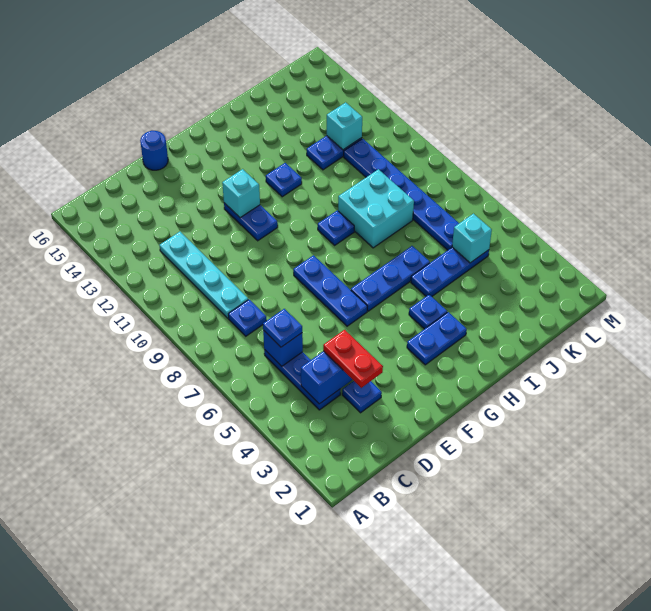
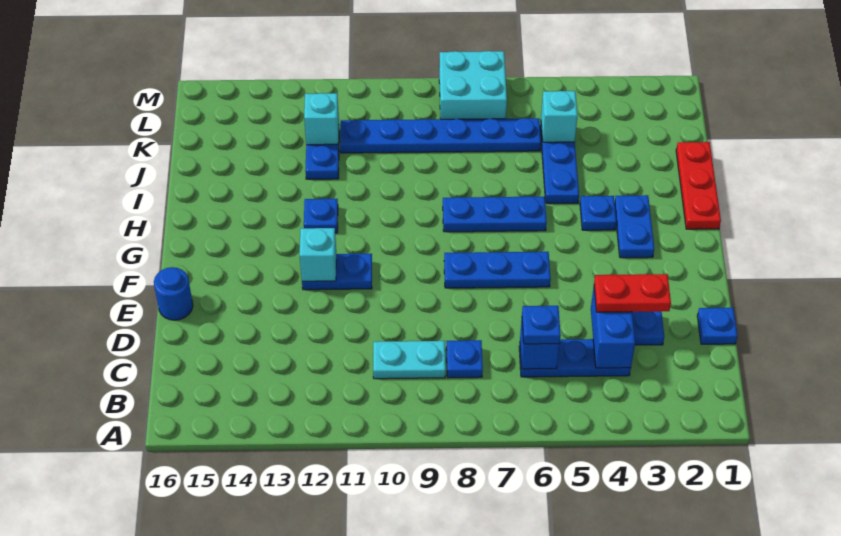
cyan plate C9:C12 level 1 -> cyan plate C9:C10 level 1
blue plate G6:I6 level 1 -> blue plate H6:H8 level 1
none -> red plate H1:J1 level 1
blue plate H9 level 1 -> blue plate D1 level 1
cyan brick I8:J9 level 1 -> cyan brick L7:M8 level 1

